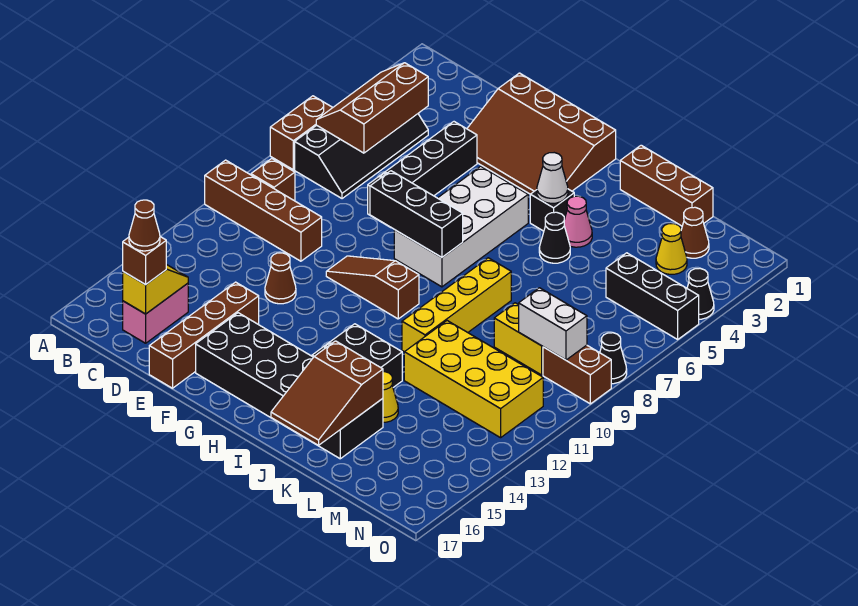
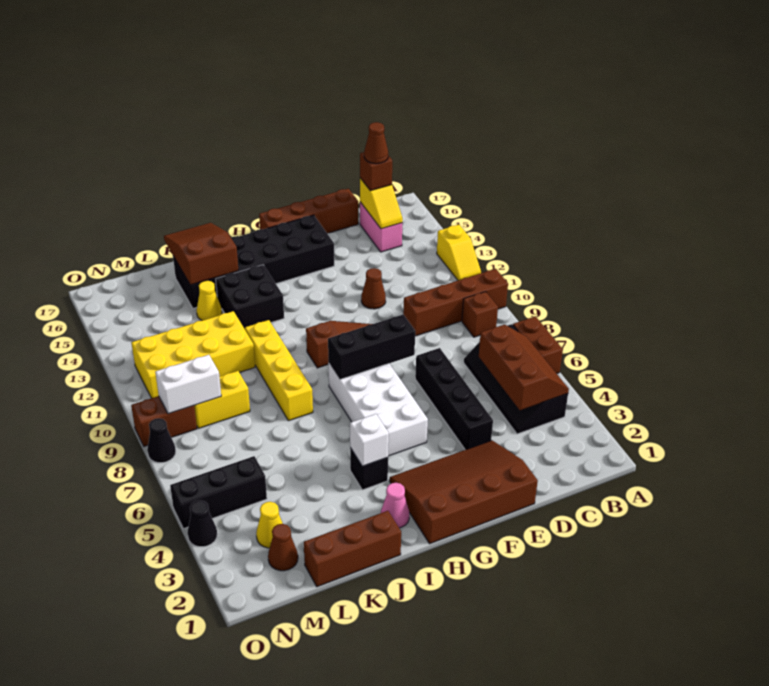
none -> yellow slope A12:A13 level 1 top 13
brown brick E14:E17 level 1 -> brown brick D17:G17 level 1
white cone I4 level 2 -> white brick I4 level 2
pink cone J4 level 1 -> pink cone I2 level 1
black cone J5 level 1 -> none

